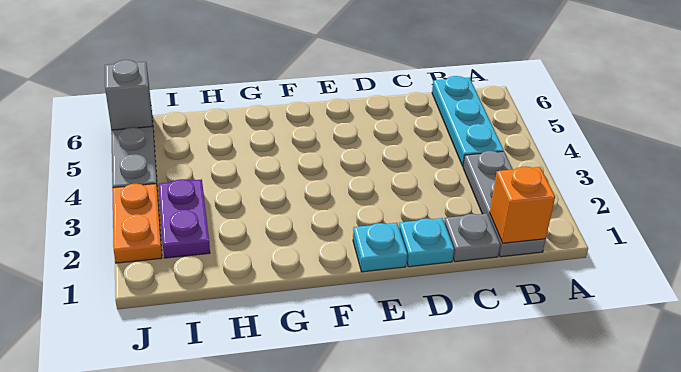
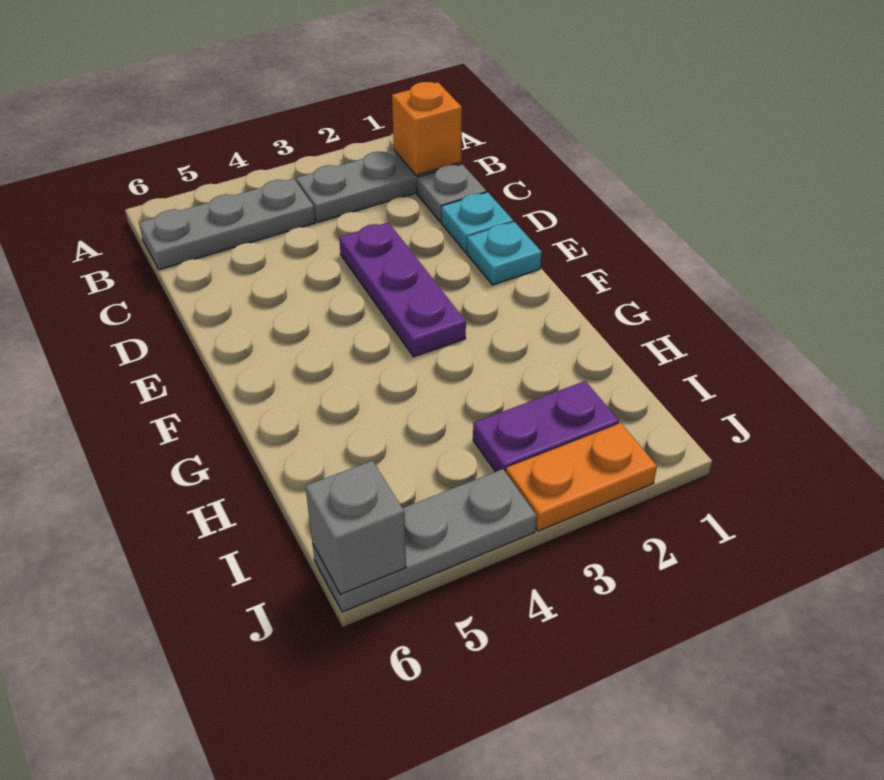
cyan plate B4:B6 level 1 -> grey plate B4:B6 level 1
none -> purple plate D3:F3 level 1

